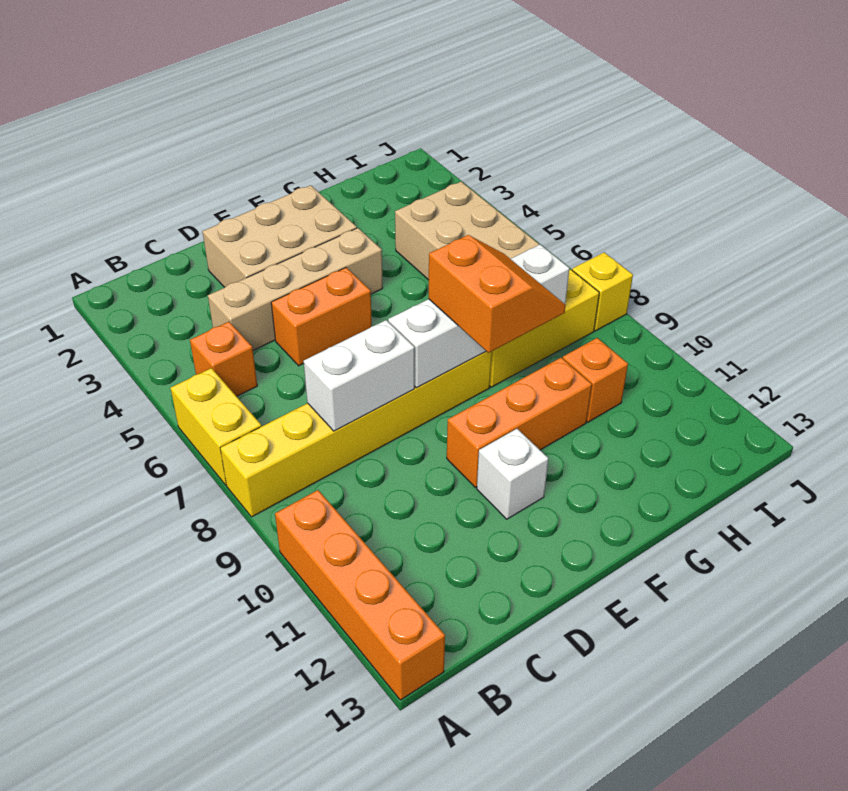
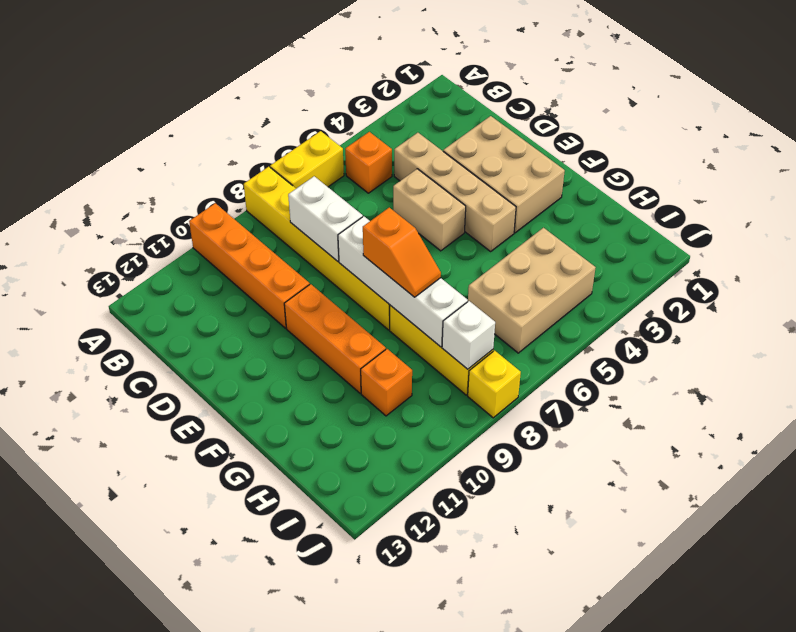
orange brick A10:A13 level 1 -> orange brick A10:D10 level 1
orange brick D5:E5 level 1 -> tan brick D5:E5 level 1
white brick E11 level 1 -> white brick I8 level 2
orange slope F8:G9 level 3 top F -> orange slope F8:G8 level 3 top F

